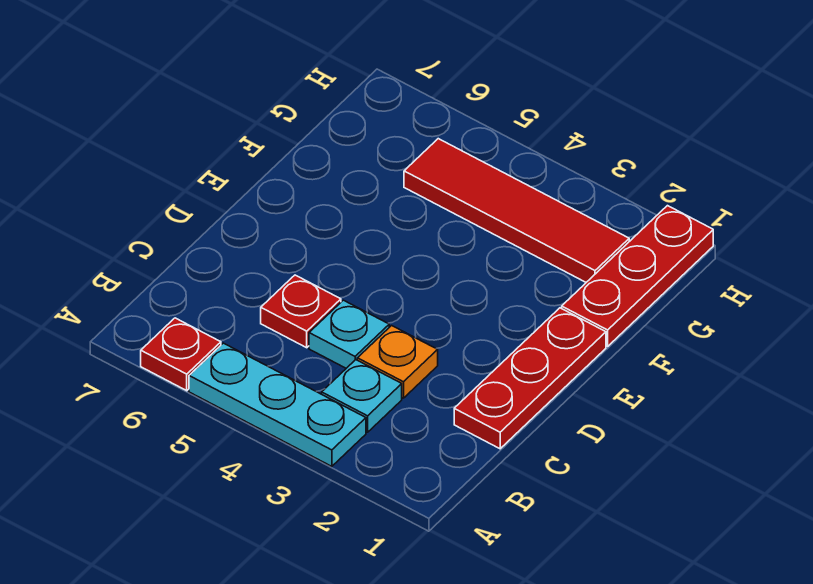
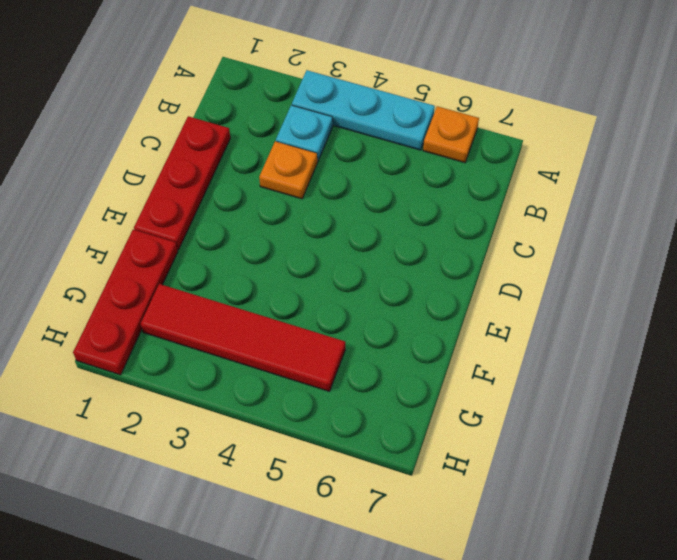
red plate A6 level 1 -> orange plate A6 level 1
cyan plate C4 level 1 -> none
red plate C5 level 1 -> none

